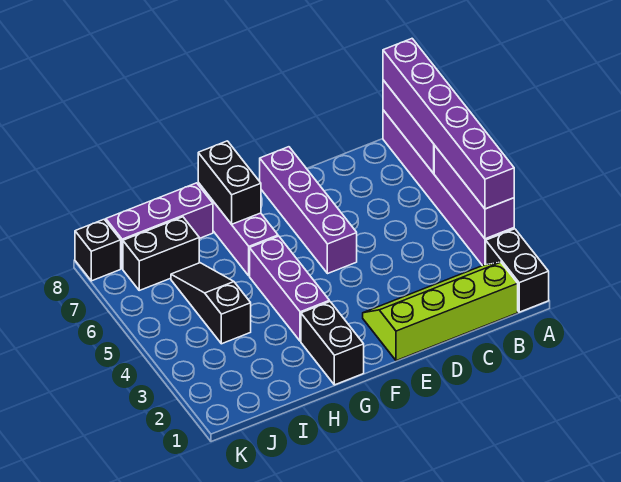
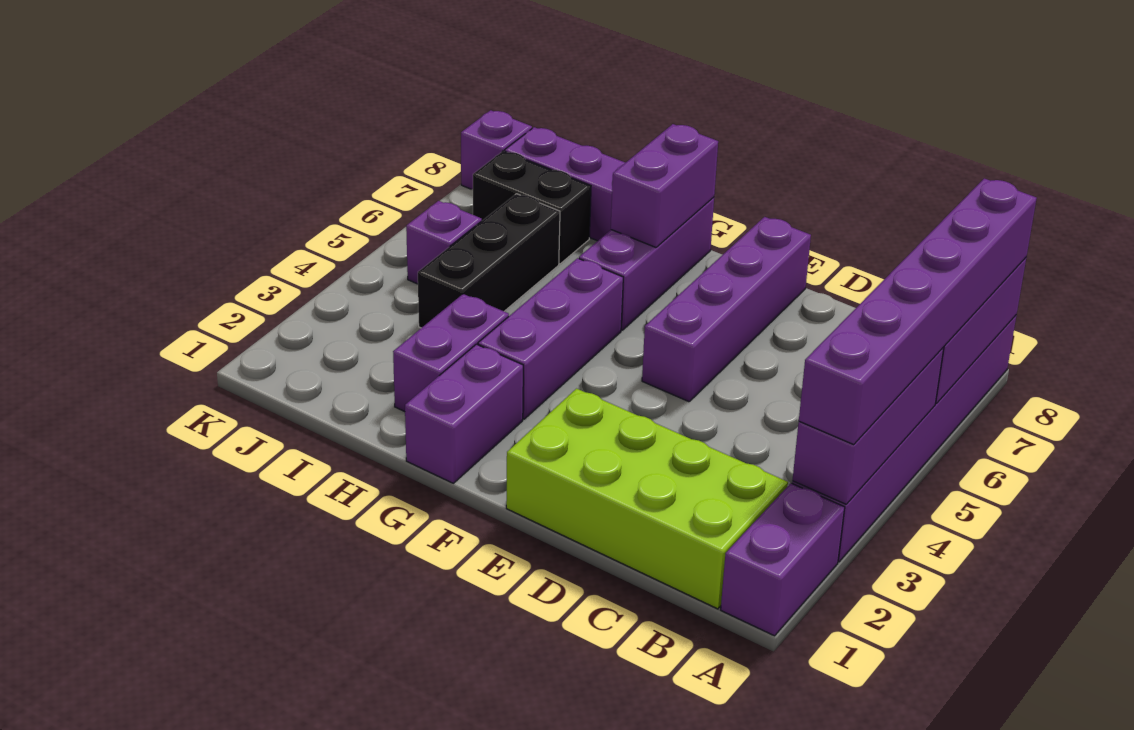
black brick A1:A2 level 1 -> purple brick A1:A2 level 1
lime slope B1:E2 level 1 top 1 -> lime brick B1:E2 level 1
black brick G1:G2 level 1 -> purple brick G1:G2 level 1
black brick G7:G8 level 2 -> purple brick G7:G8 level 2
none -> purple brick H2:H3 level 1
black slope I4:I6 level 1 top 4 -> black brick I4:I6 level 1
none -> purple brick J5 level 1
black brick K8 level 1 -> purple brick K8 level 1

